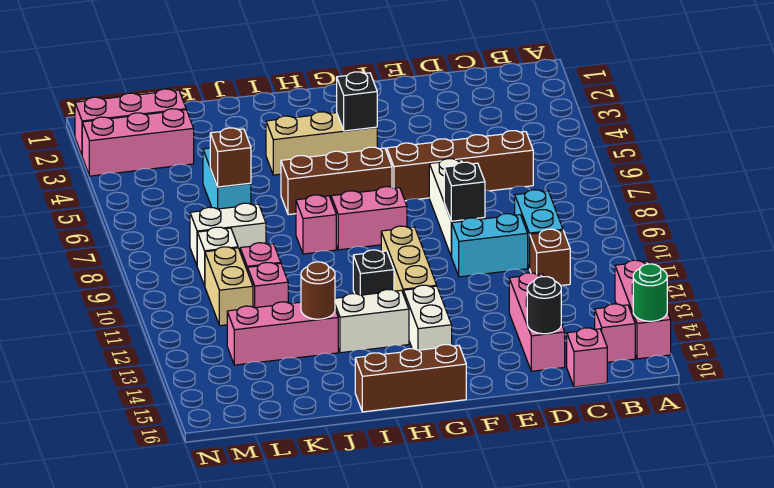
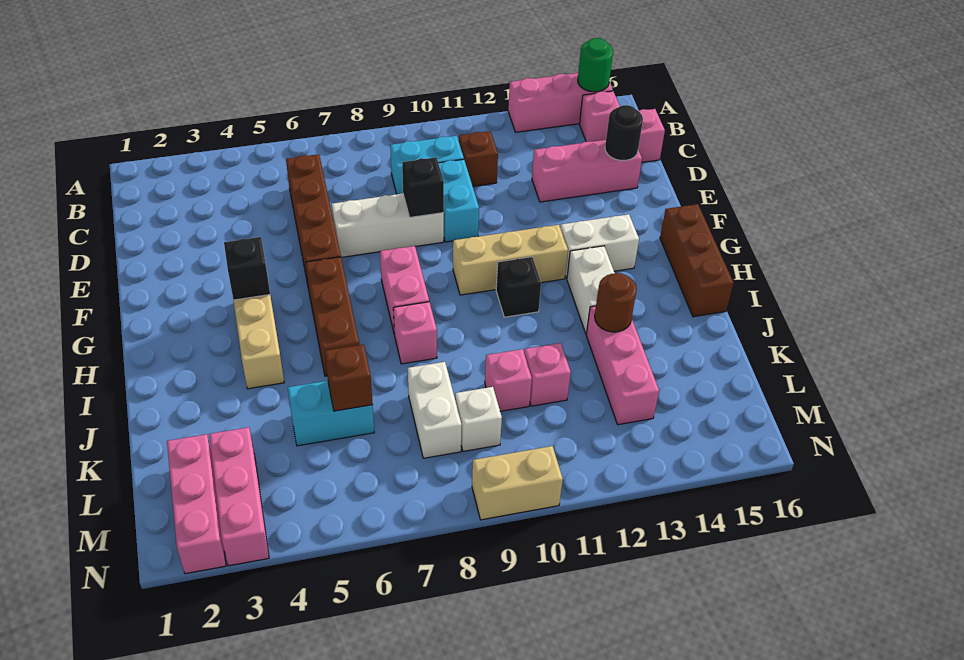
tan brick L10:L11 level 1 -> tan brick N9:N10 level 1

